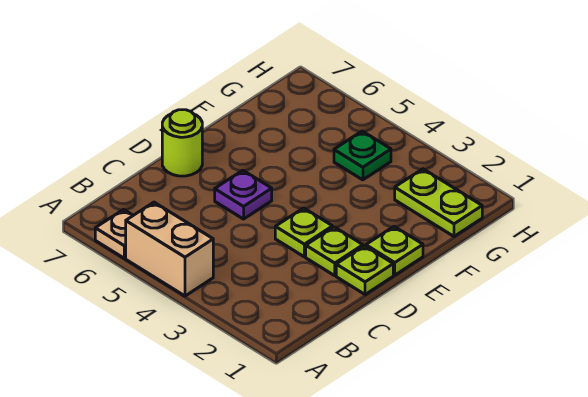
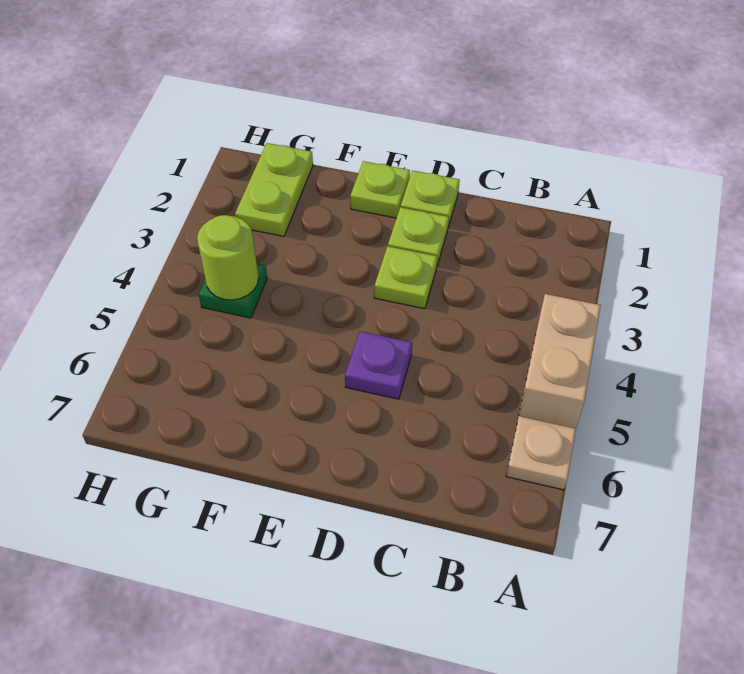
lime round brick D7 level 1 -> lime round brick G4 level 2

